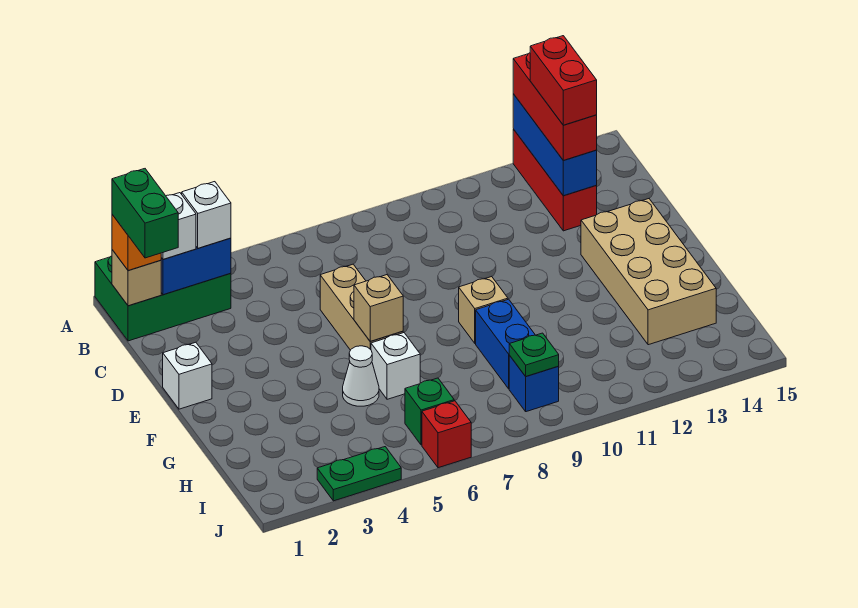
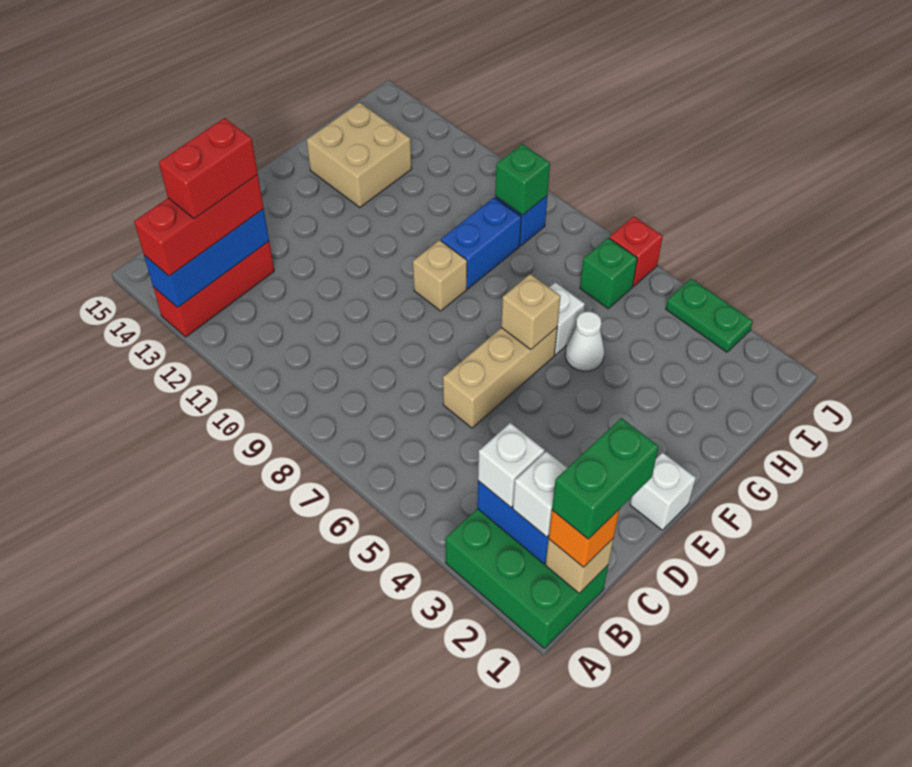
tan brick E13:H14 level 1 -> tan brick G13:H14 level 1
green plate I9 level 2 -> green brick I9 level 2

